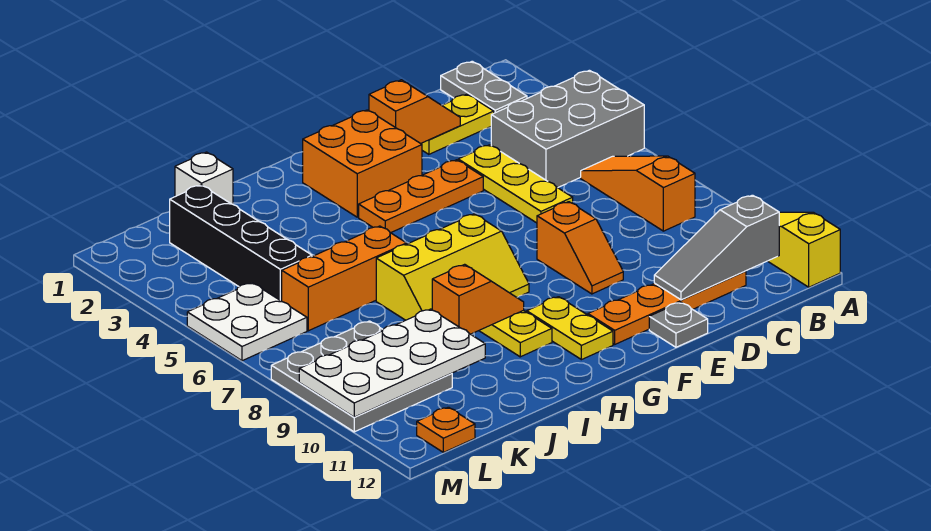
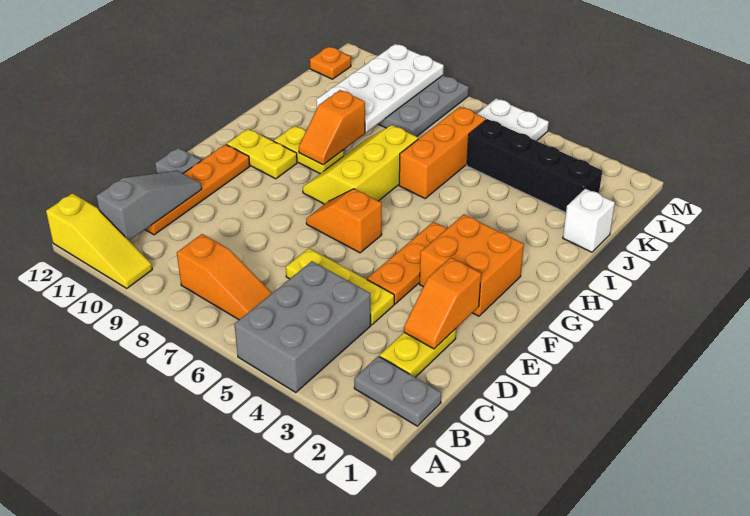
orange slope E8:E9 level 1 top 8 -> orange slope F6:F7 level 1 top 6

